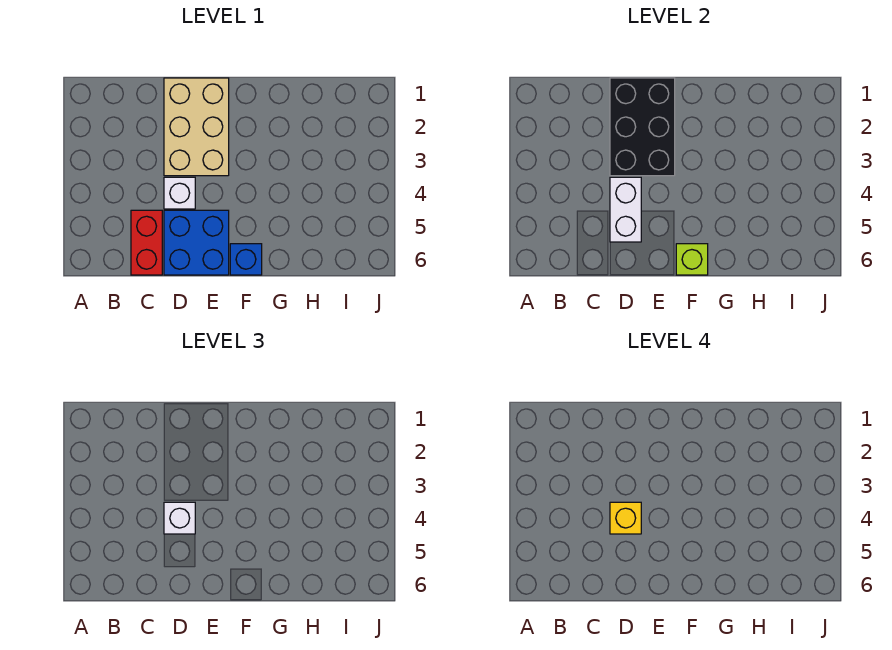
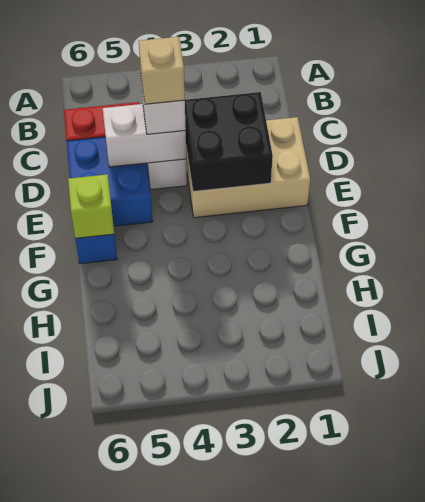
black brick D1:E3 level 2 -> black brick D2:E3 level 2
yellow brick D4 level 4 -> tan brick D4 level 4

